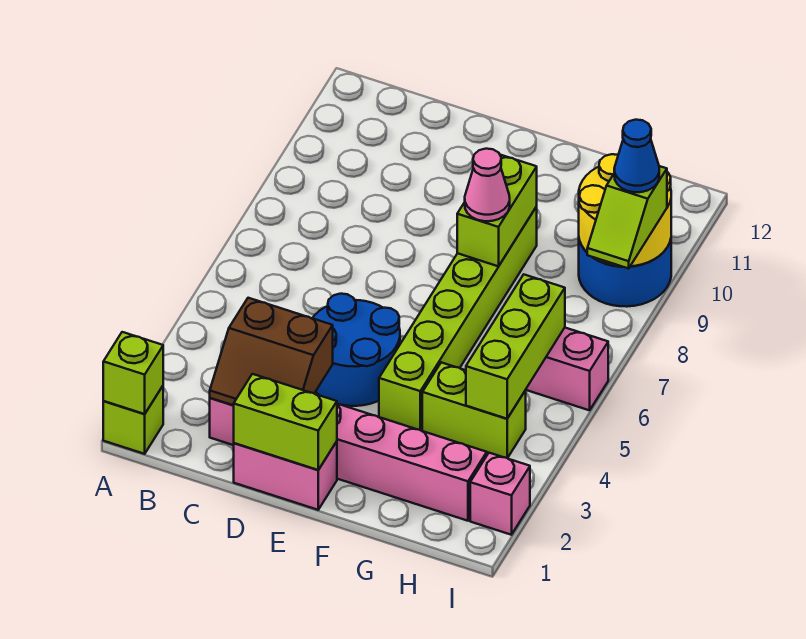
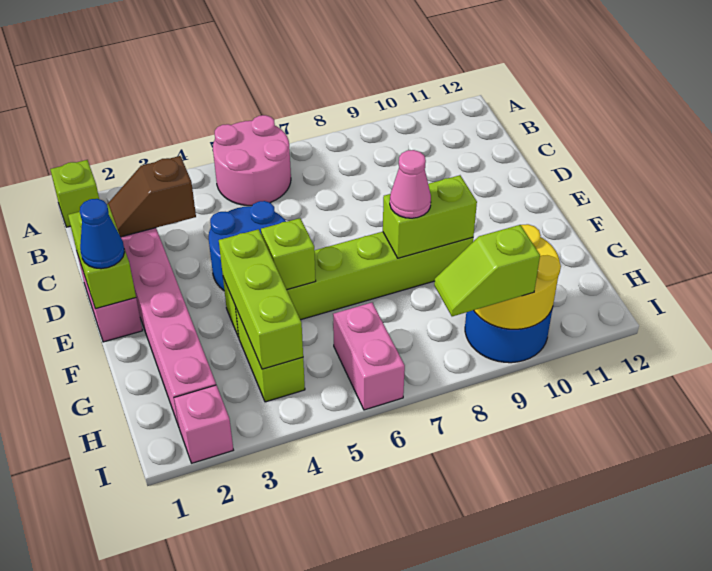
lime brick A1 level 2 -> lime brick F5 level 2
none -> pink round brick A5:B6 level 1
brown slope C2:D3 level 2 top 3 -> brown slope C2:C3 level 2 top 3
lime brick H4:H6 level 2 -> lime brick F4:H4 level 2
blue cone I9 level 4 -> blue cone E1 level 3

